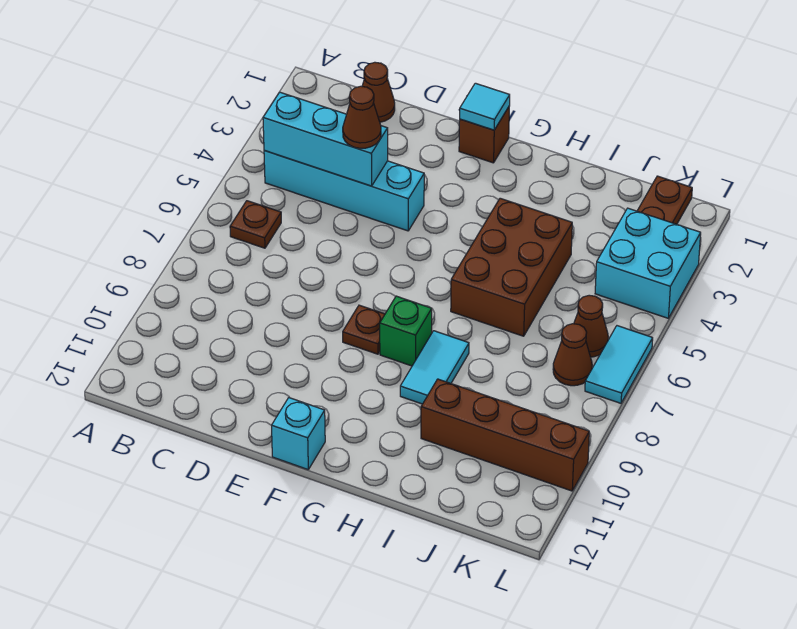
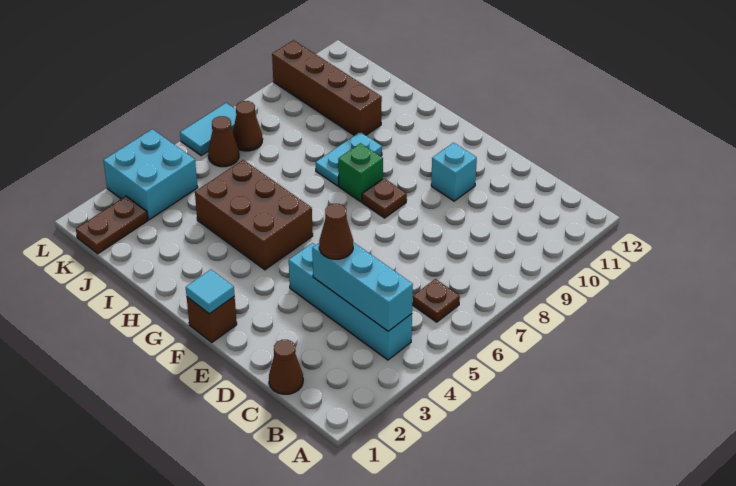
cyan brick F12 level 1 -> cyan brick E10 level 1
brown brick H4:I6 level 1 -> brown brick G4:I5 level 1
cyan tile H8:H9 level 1 -> cyan plate H8:H9 level 1

